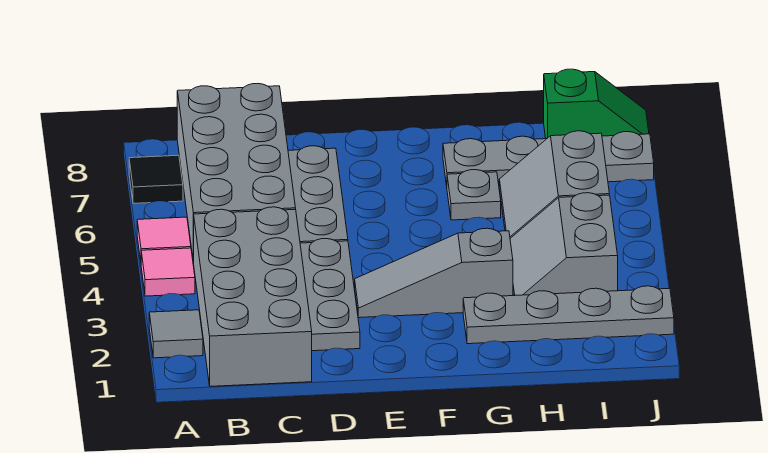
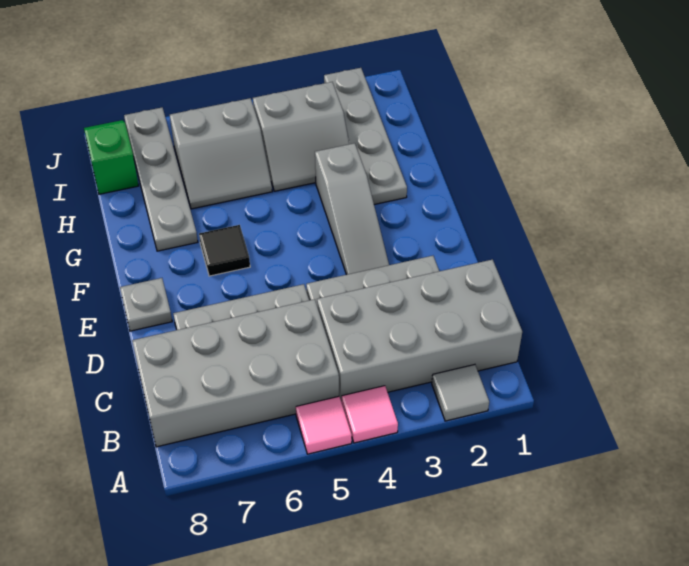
black tile A7 level 1 -> black tile F6 level 1
grey plate G6 level 1 -> grey plate E8 level 1

